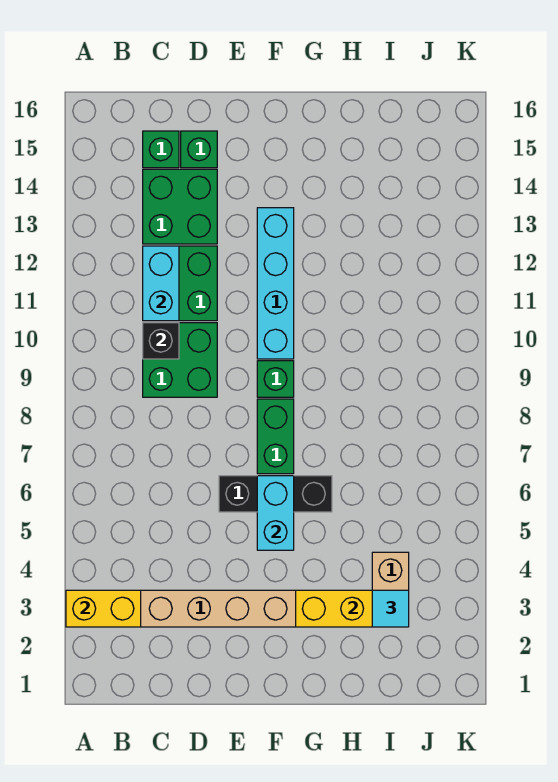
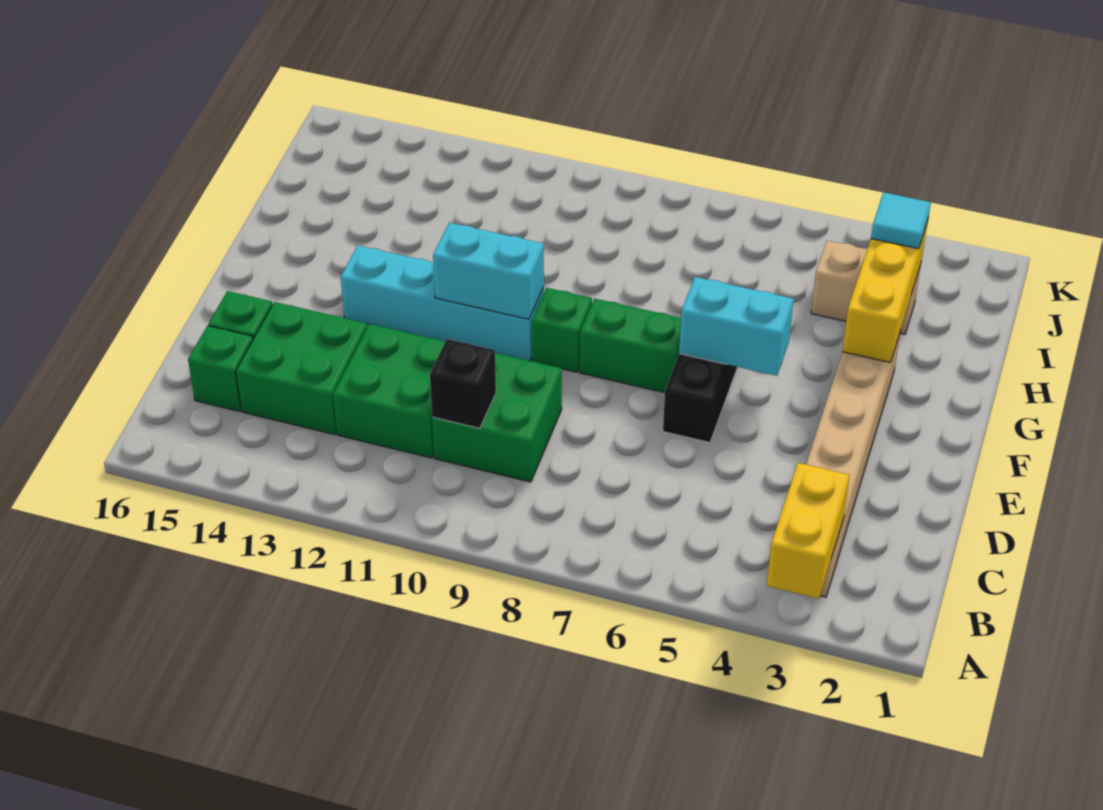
cyan brick C11:C12 level 2 -> cyan brick F10:F11 level 2

